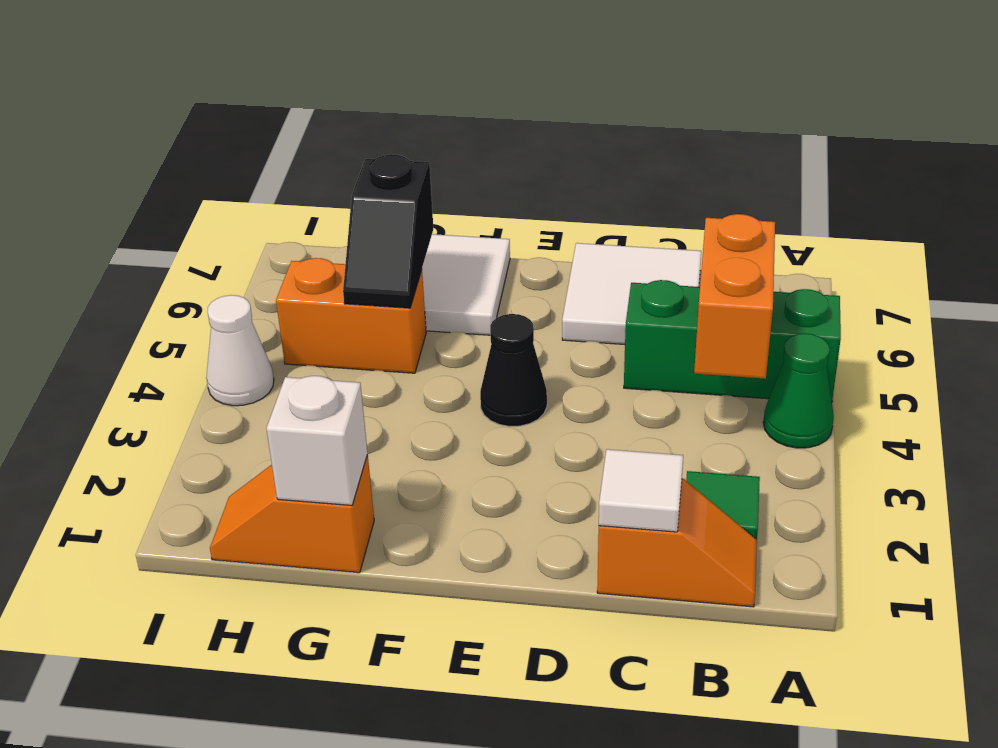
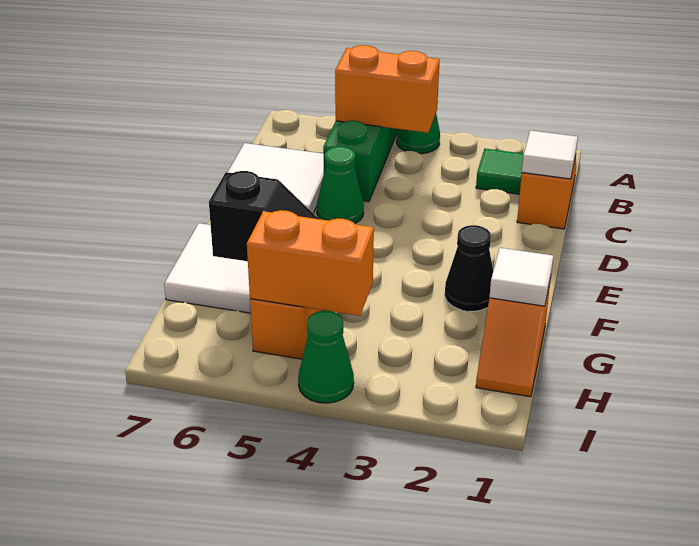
none -> green cone D5 level 1
black cone E4 level 1 -> black cone F2 level 1
white brick G1 level 2 -> white tile G1 level 2
none -> orange brick H4:H5 level 2
white cone I4 level 1 -> green cone I4 level 1

